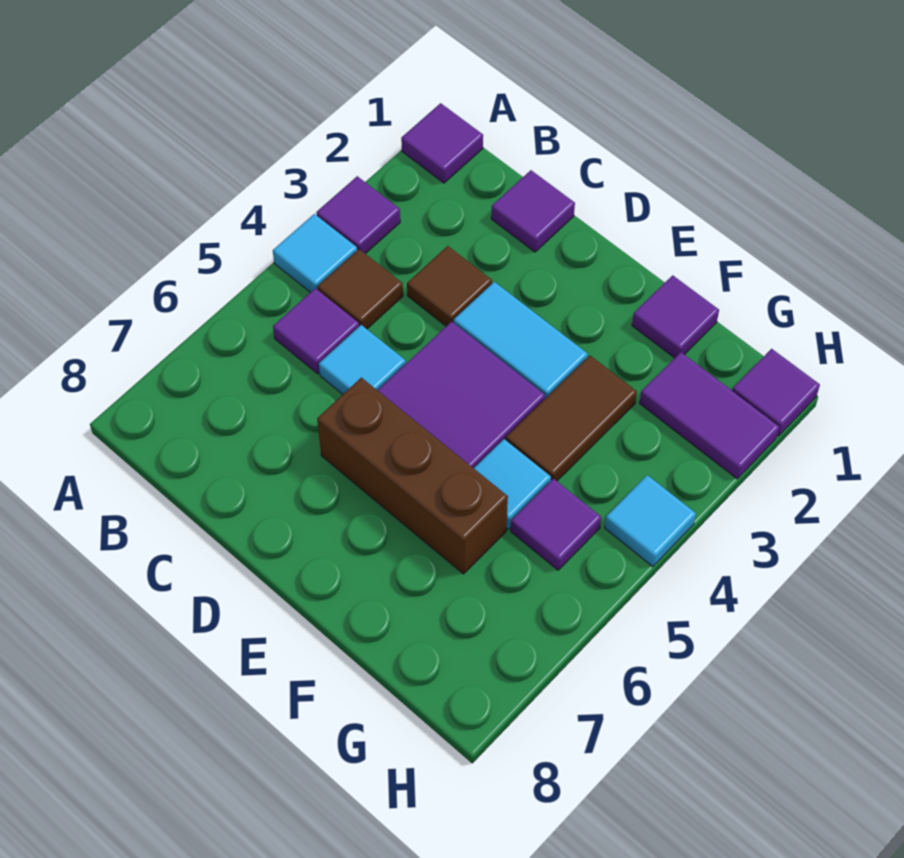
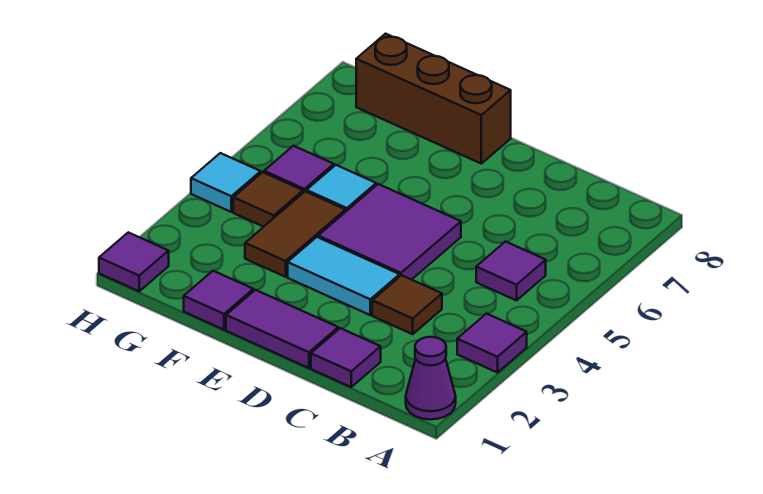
purple tile A1 level 1 -> purple cone A1 level 1
cyan tile A4 level 1 -> none
brown tile B4 level 1 -> brown tile G4 level 1
cyan tile C5 level 1 -> none
brown brick D6:F6 level 1 -> brown brick E8:G8 level 1
purple tile G2:H2 level 1 -> purple tile D1:E1 level 1

